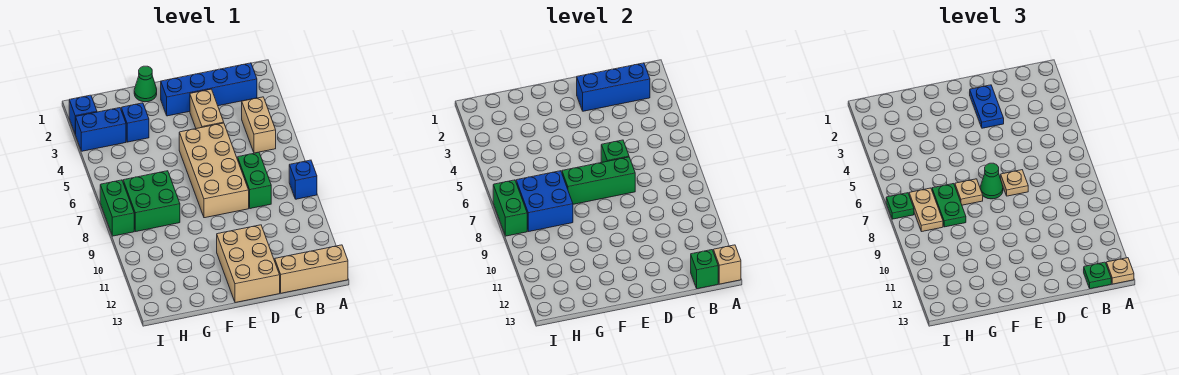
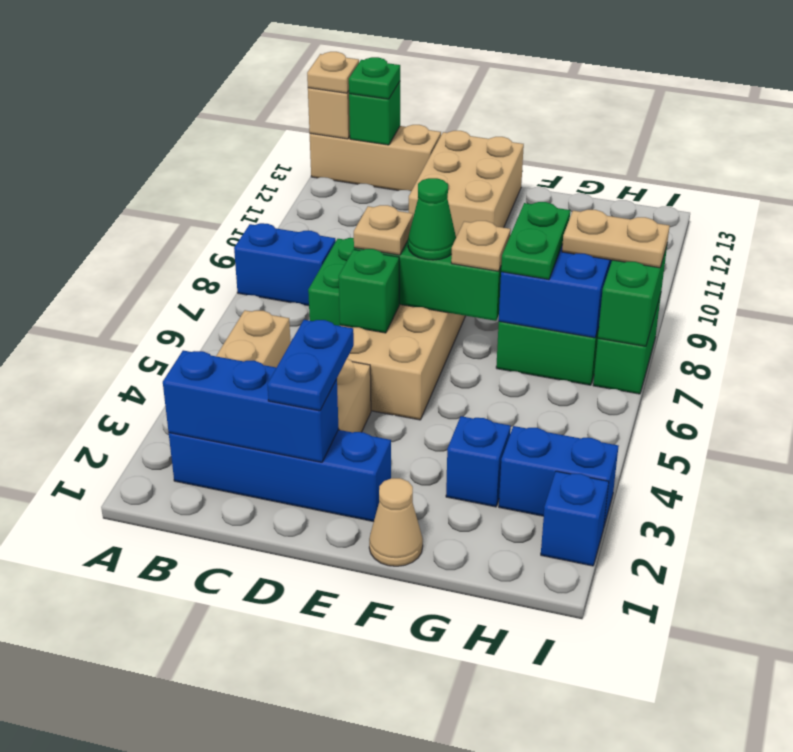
blue brick A8 level 1 -> blue brick A8:B8 level 1
green cone F1 level 1 -> tan cone F1 level 1
tan plate H7:H8 level 3 -> tan plate H8:I8 level 3
green plate I7 level 3 -> none

